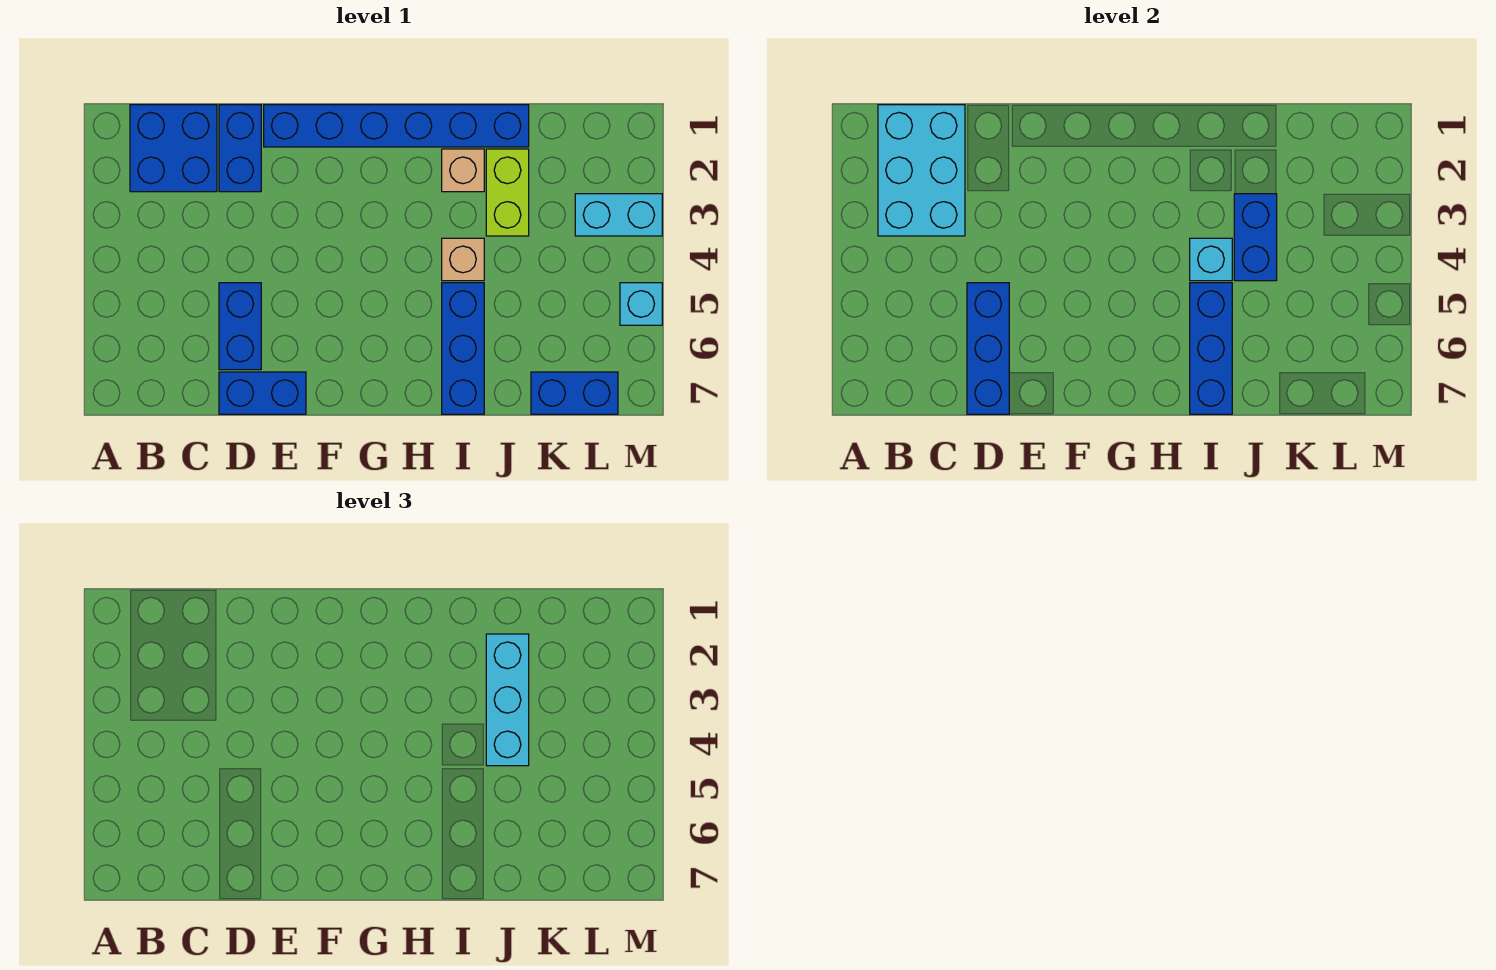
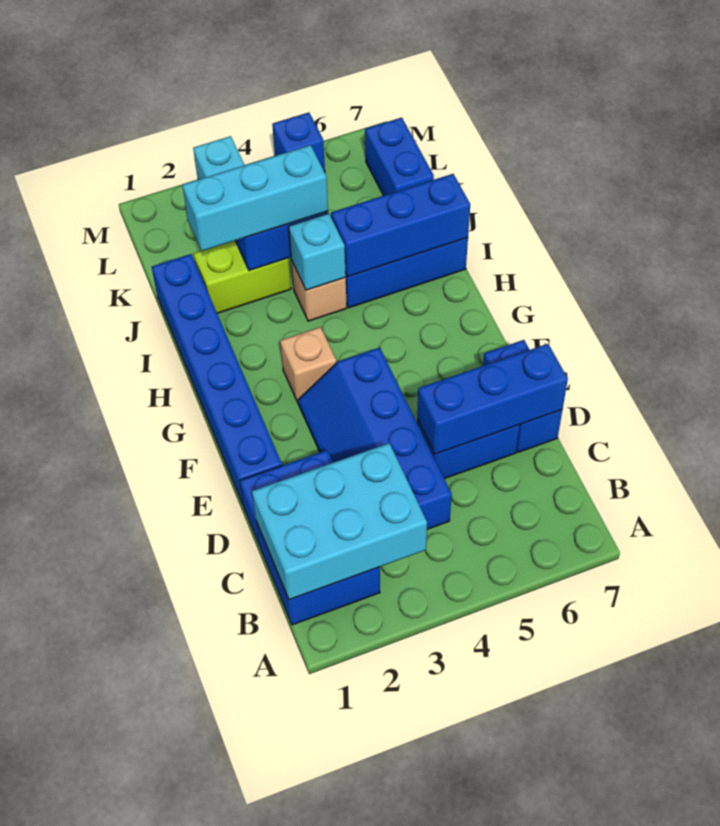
none -> blue slope C3:F4 level 1 top 4
tan brick I2 level 1 -> tan brick G3 level 1
cyan brick M5 level 1 -> blue brick M5 level 1

